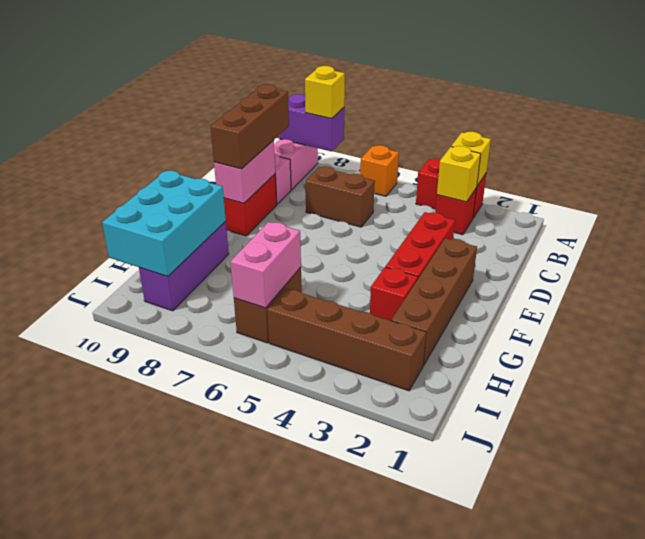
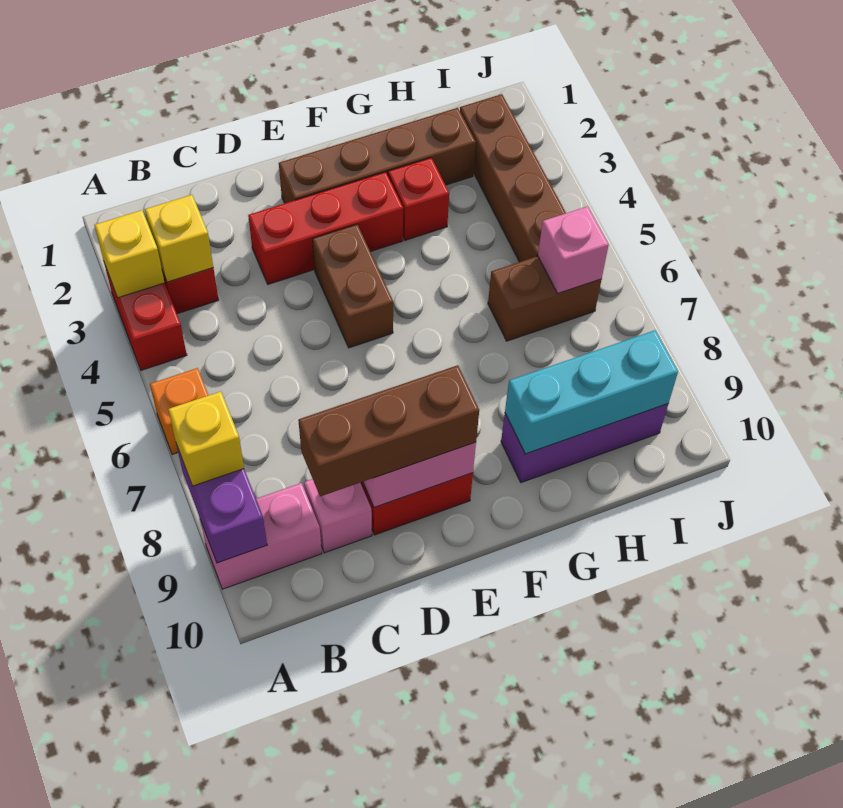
brown brick C6:C7 level 1 -> brown brick E4:E5 level 1
cyan brick G9:I10 level 2 -> cyan brick G9:I9 level 2
pink brick H6:I6 level 2 -> pink brick I6 level 2

